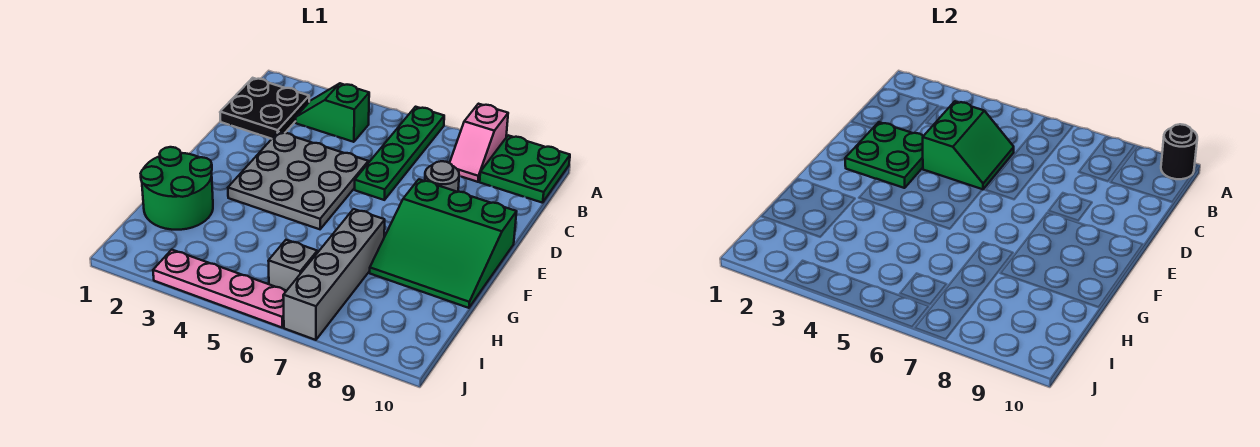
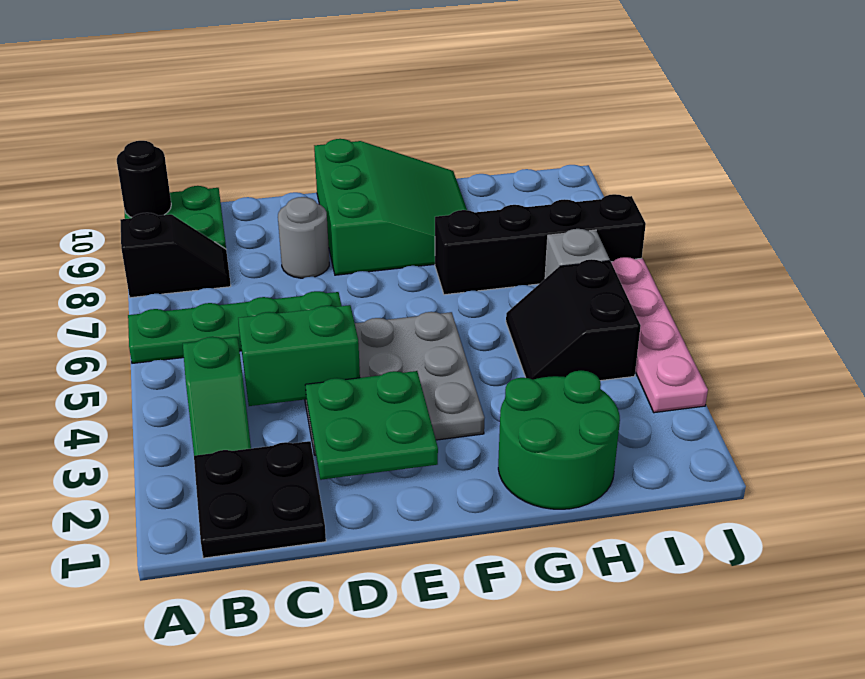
pink slope A8:B8 level 1 top A -> black slope A8:B8 level 1 top A
grey brick G7:J7 level 1 -> black brick G7:J7 level 1
none -> black slope H4:I5 level 1 top I

